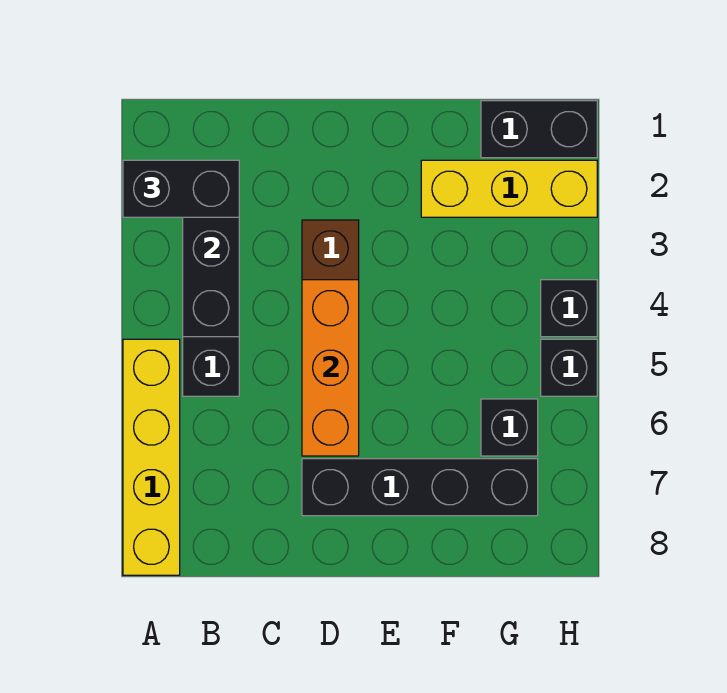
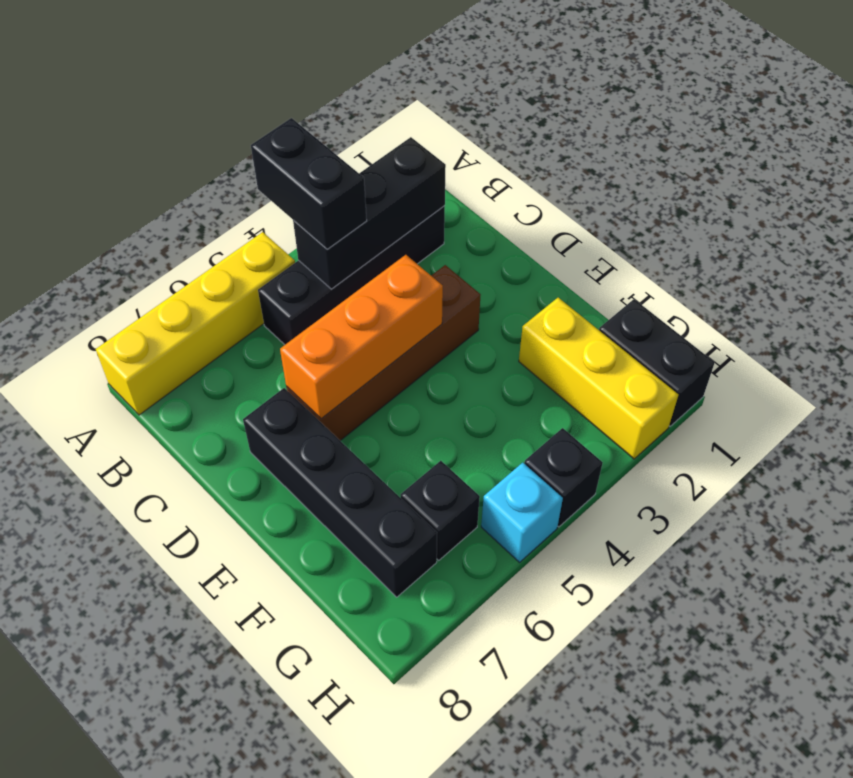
black brick A2:B2 level 3 -> black brick A4:B4 level 3
black brick H5 level 1 -> cyan brick H5 level 1

